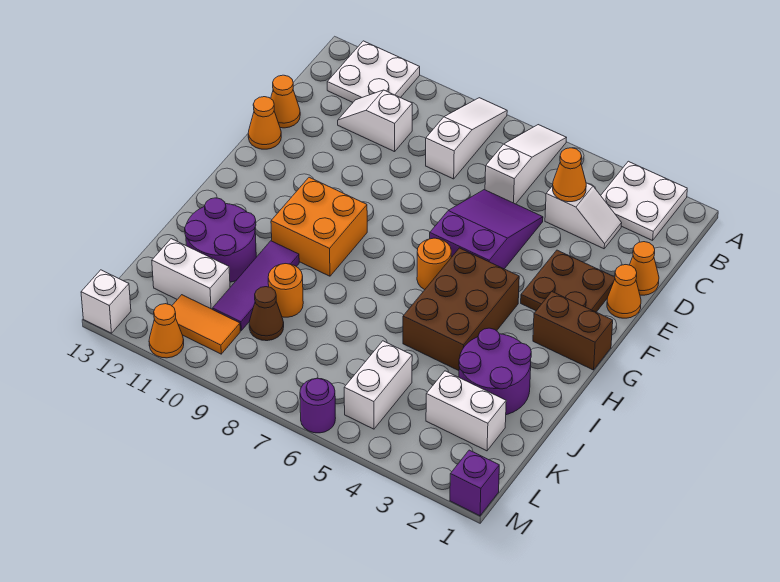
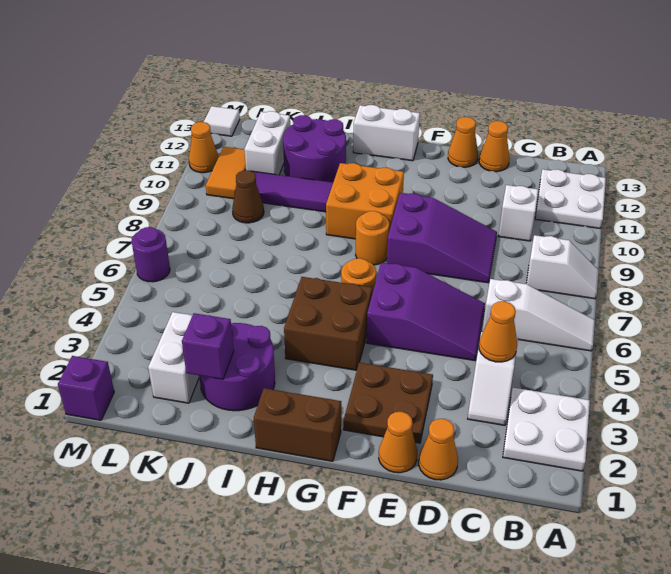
white slope A8:C8 level 1 top C -> white slope A8:B8 level 1 top B
none -> purple slope D8:F9 level 1 top F
brown brick G1:G2 level 1 -> brown brick G1:H1 level 1
brown brick G4:I5 level 1 -> brown brick G4:H5 level 1
none -> purple brick J2 level 2
orange round brick J9 level 1 -> orange round brick G8 level 1
white brick K5:L5 level 1 -> white brick G13:H13 level 1
white brick M13 level 1 -> white tile M13 level 1

